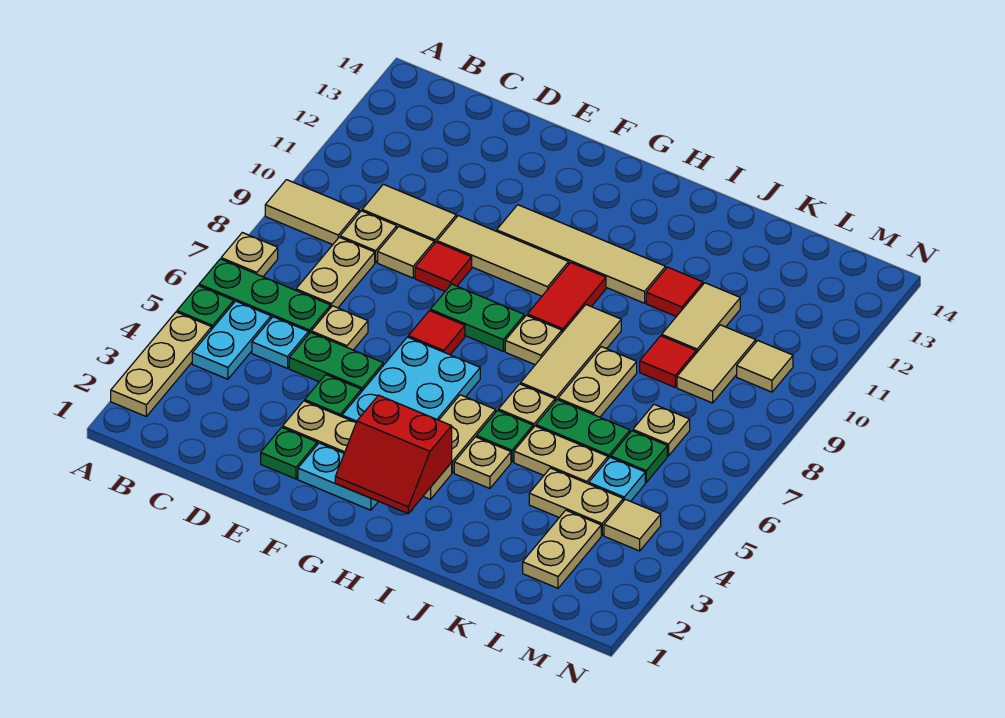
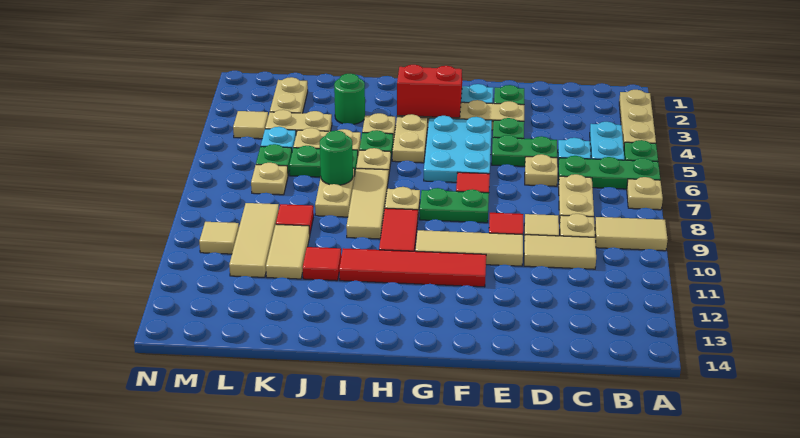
tan tile F11:I11 level 1 -> red tile F11:I11 level 1
none -> green round brick J3 level 1
none -> green round brick J7 level 2
tan tile L9:L10 level 1 -> tan tile L9:L11 level 1

